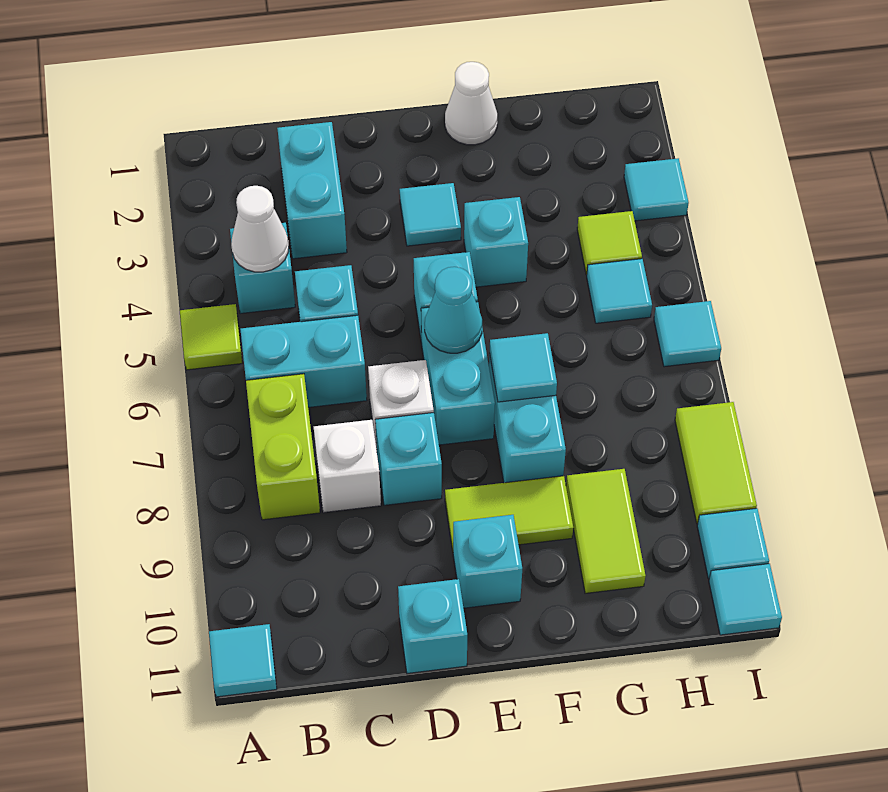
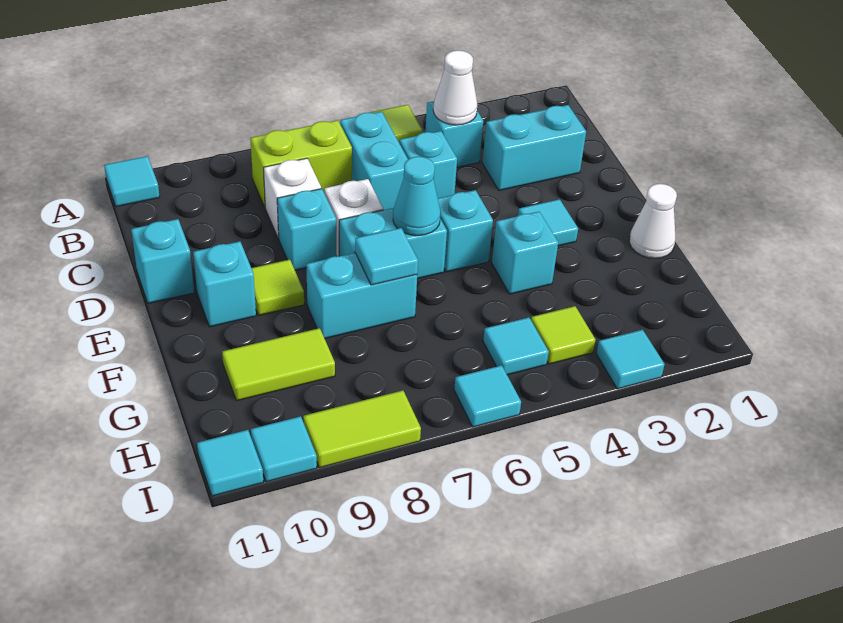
lime tile E9:F9 level 1 -> lime tile E9 level 1

